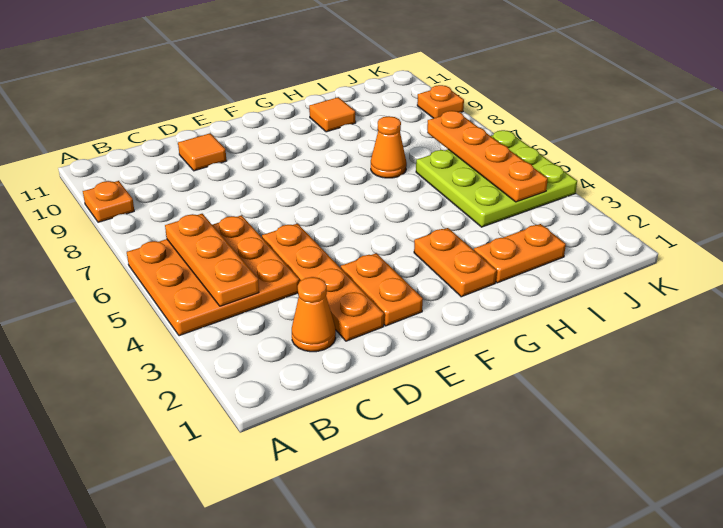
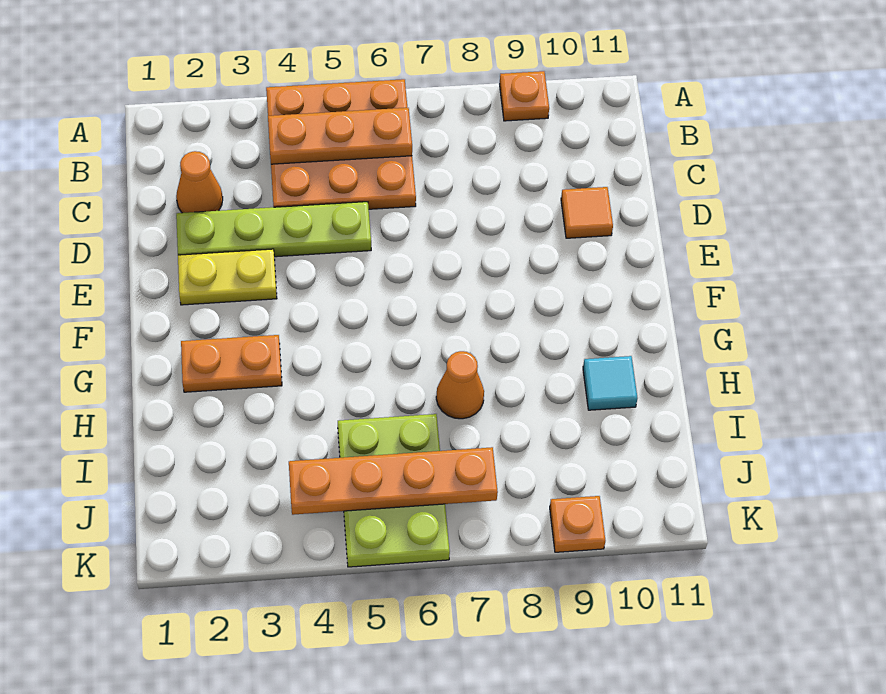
orange plate D2:D5 level 1 -> lime plate D2:D5 level 1
orange plate E2:E3 level 1 -> yellow plate E2:E3 level 1
orange plate H2:I2 level 1 -> none
orange tile H10 level 1 -> cyan tile H10 level 1
lime plate I4:K6 level 1 -> lime plate I5:K6 level 1

